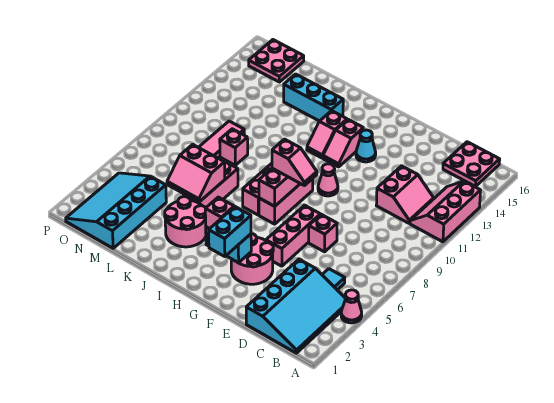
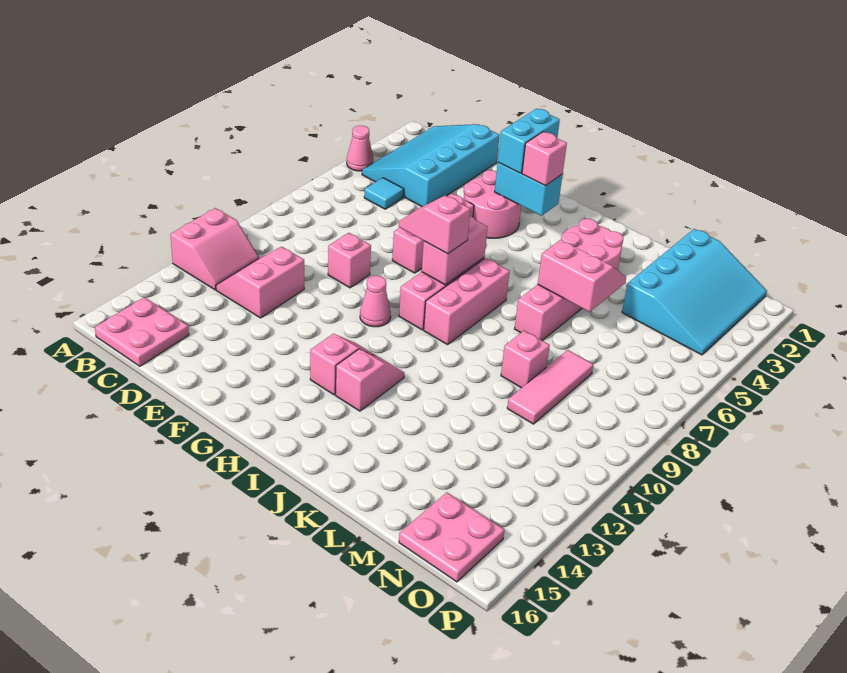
pink slope A11:B13 level 1 top A -> pink slope A11:B12 level 1 top A
pink brick E7 level 1 -> pink brick E9 level 1
cyan cone G13 level 1 -> none
cyan brick J14:L14 level 1 -> none

